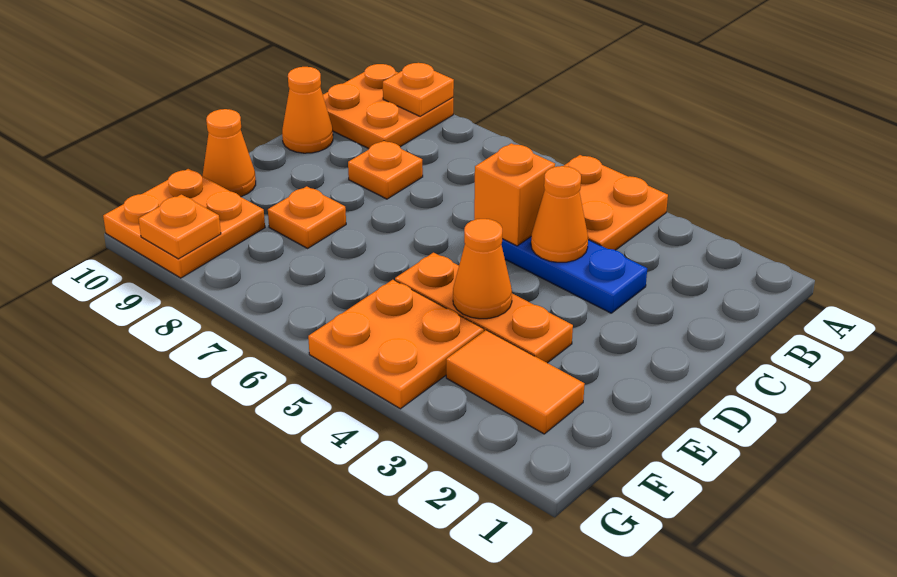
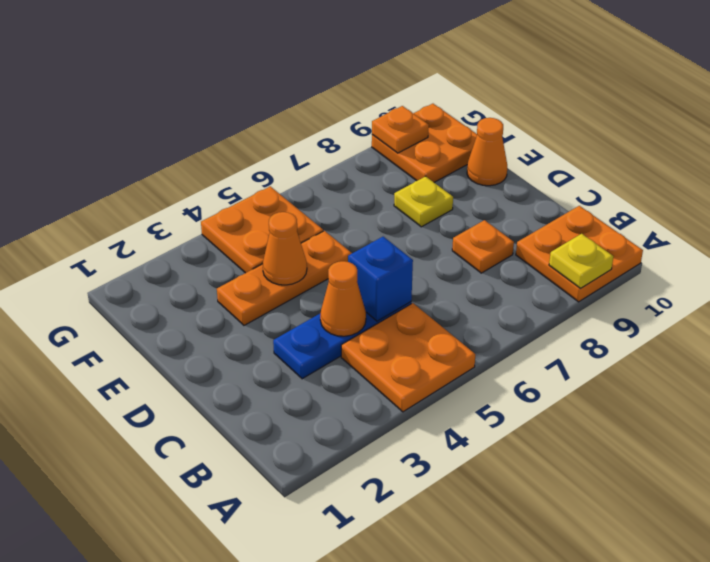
orange plate A9 level 2 -> yellow plate A9 level 2
orange brick C5 level 2 -> blue brick C5 level 2
orange cone C10 level 1 -> none
orange plate E8 level 1 -> yellow plate E8 level 1
orange tile F2:F3 level 1 -> none

